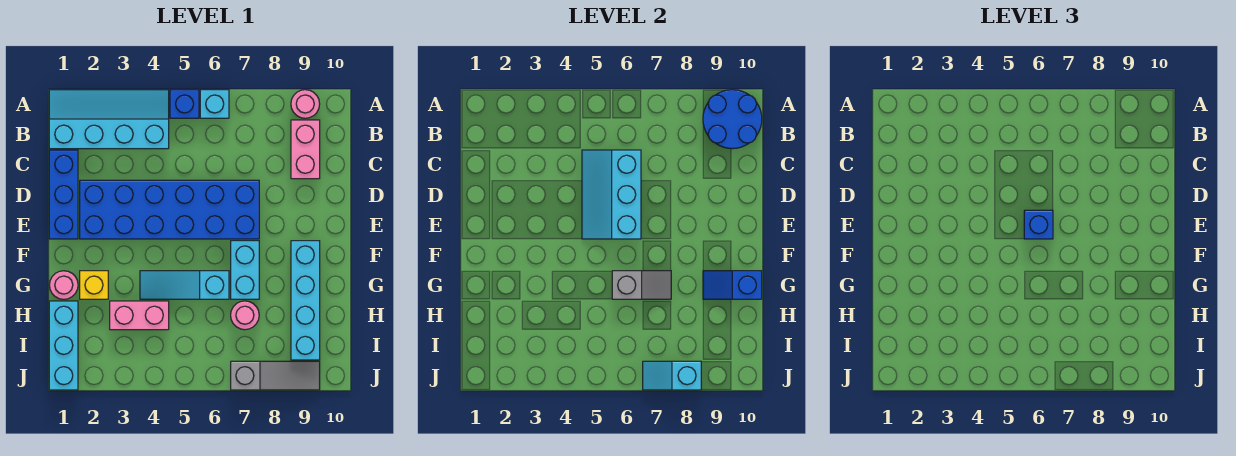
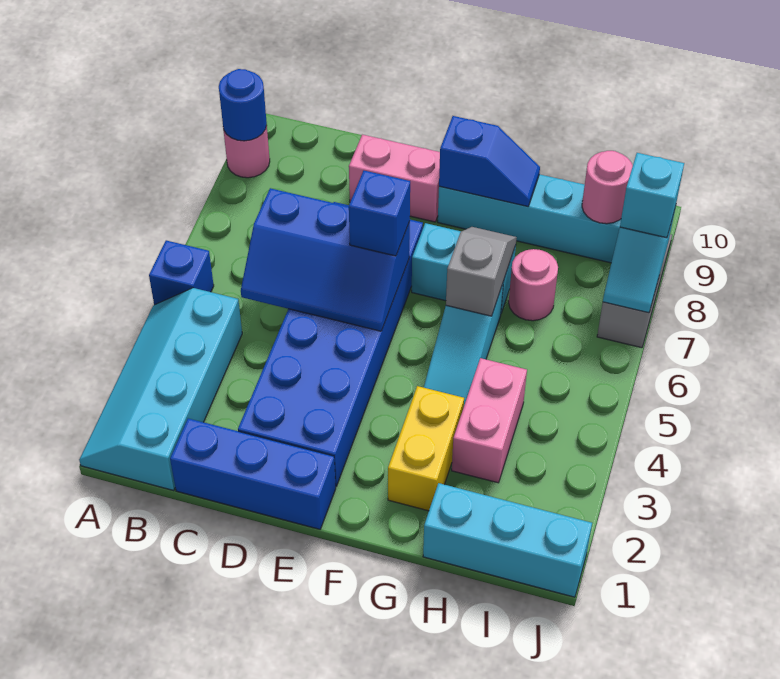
cyan brick A6 level 1 -> cyan brick J8 level 3
blue round brick A9:B10 level 2 -> blue round brick A9 level 2
pink brick B9:C9 level 1 -> pink brick D9:E9 level 1
cyan slope C5:E6 level 2 top 6 -> blue slope C5:E6 level 2 top 6
pink round brick G1 level 1 -> pink round brick I9 level 2
yellow brick G2 level 1 -> yellow brick G2:G3 level 1
blue slope G9:G10 level 2 top 10 -> blue slope F9:G9 level 2 top F

